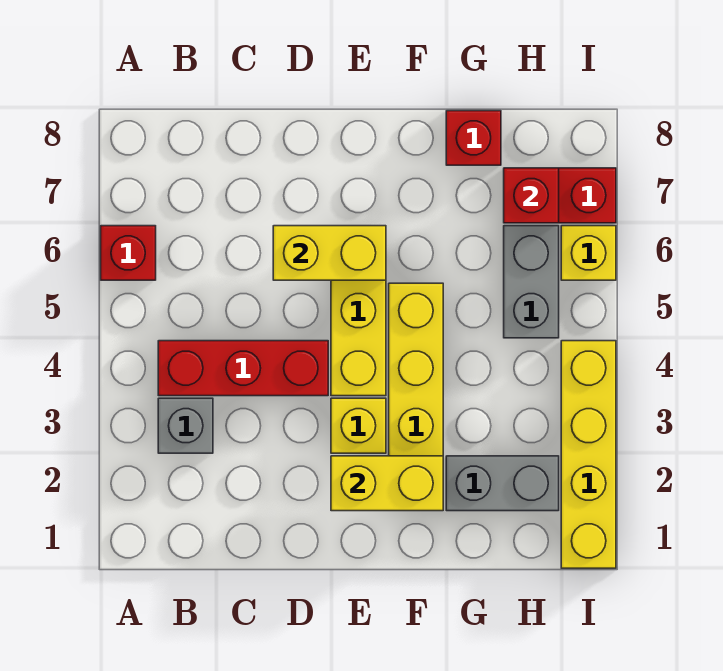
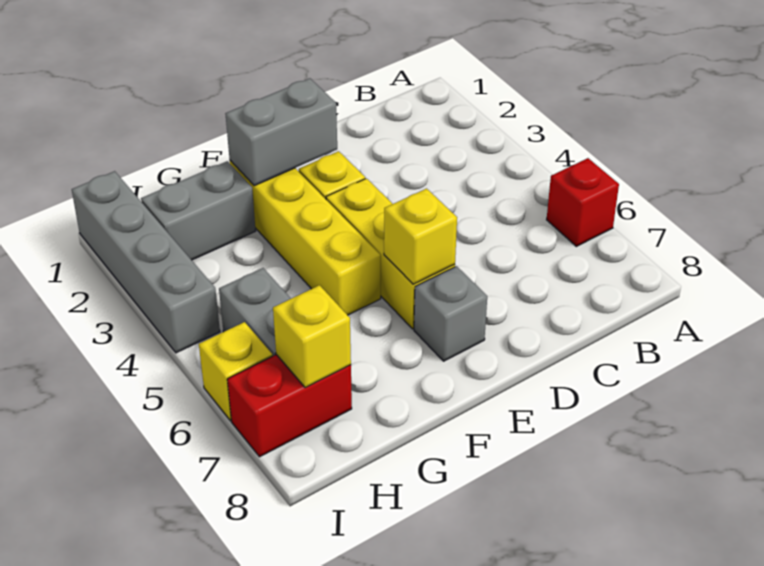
grey brick B3 level 1 -> grey brick E7 level 1
red brick B4:D4 level 1 -> none
yellow brick D6:E6 level 2 -> yellow brick E6 level 2
yellow brick E2:F2 level 2 -> grey brick E2:F2 level 2
red brick G8 level 1 -> none
red brick H7 level 2 -> yellow brick H7 level 2
yellow brick I1:I4 level 1 -> grey brick I1:I4 level 1

